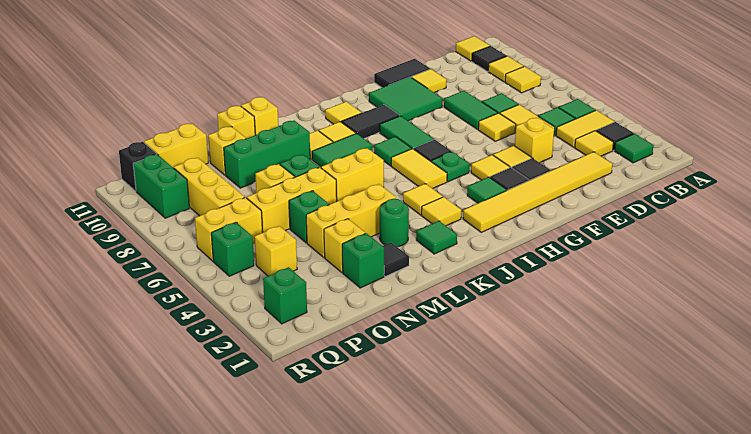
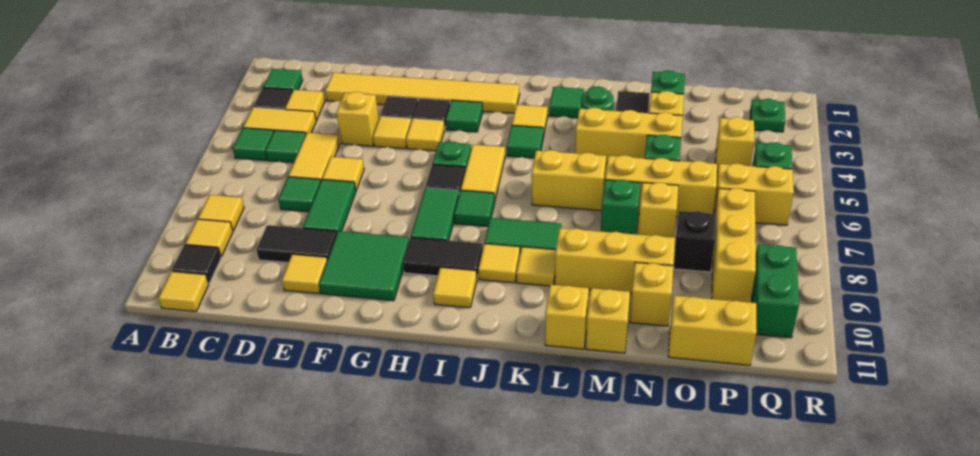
black tile E11:F11 level 1 -> black tile D9:E9 level 1
yellow tile J4 level 1 -> green tile J4 level 1
green brick L9:N9 level 1 -> yellow brick L9:N9 level 1
green brick Q2 level 1 -> green plate Q2 level 1
black brick Q11 level 1 -> black brick O8 level 1

